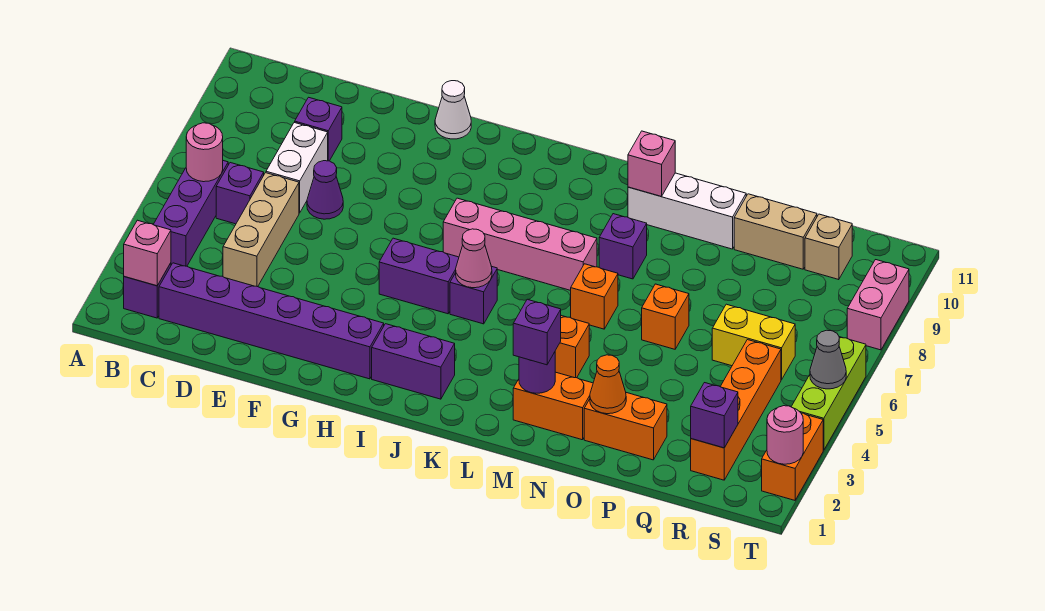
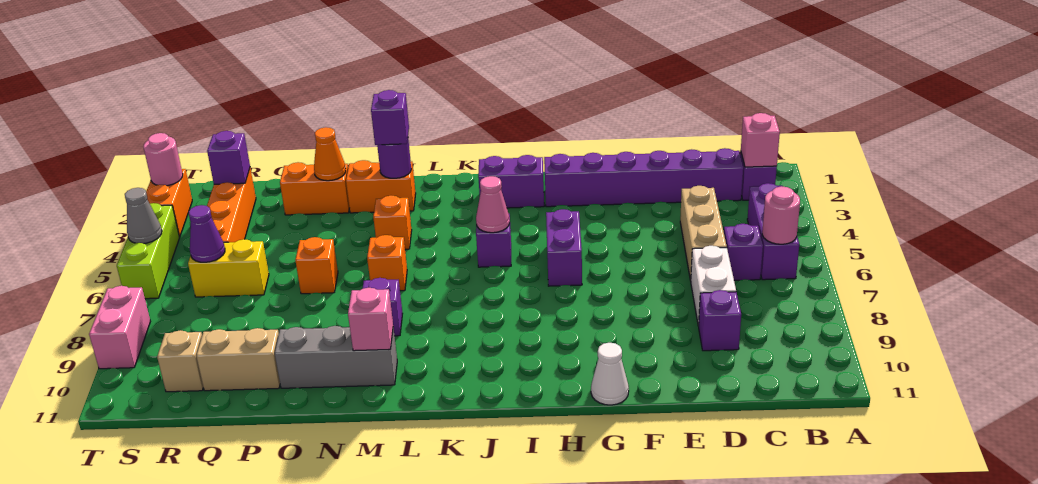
purple cone E7 level 1 -> purple cone R6 level 2
purple brick H5:I5 level 1 -> purple brick H5:H6 level 1
pink brick I7:L7 level 1 -> none
white brick M10:O10 level 1 -> grey brick M10:O10 level 1

